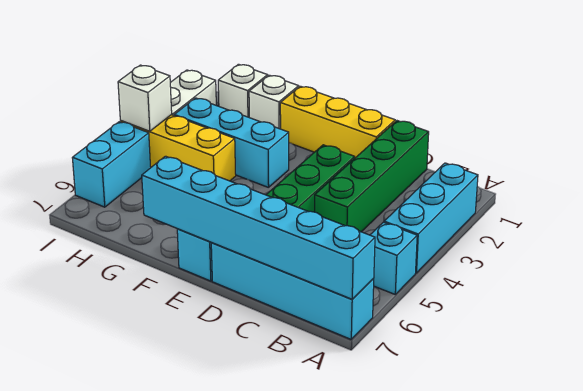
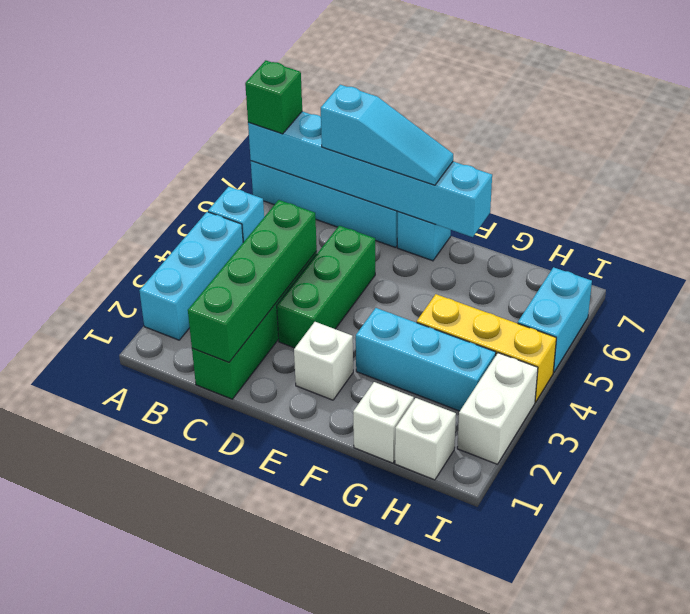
none -> green brick A7 level 3
none -> green brick C1:C4 level 2
none -> cyan slope C7:E7 level 3 top C
yellow brick D1:F1 level 1 -> none
white brick I4 level 2 -> white brick E2 level 1

